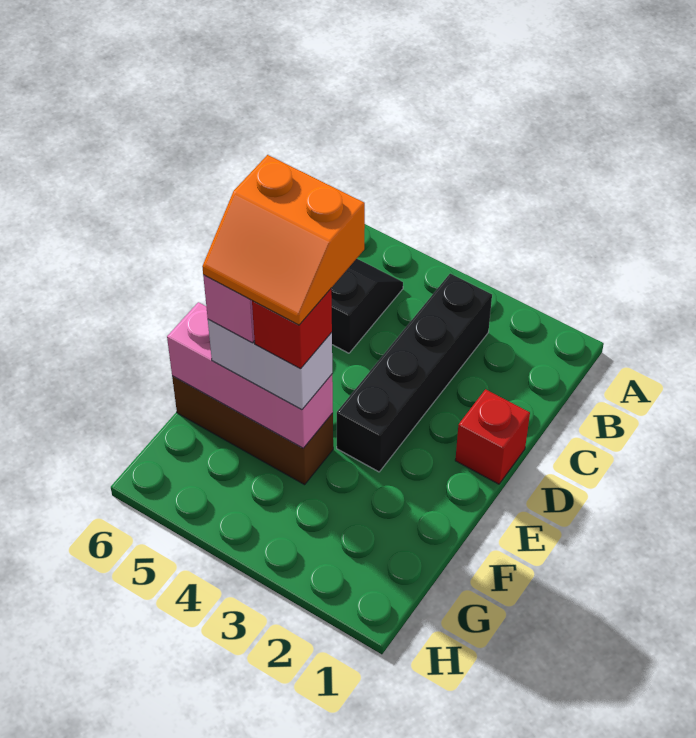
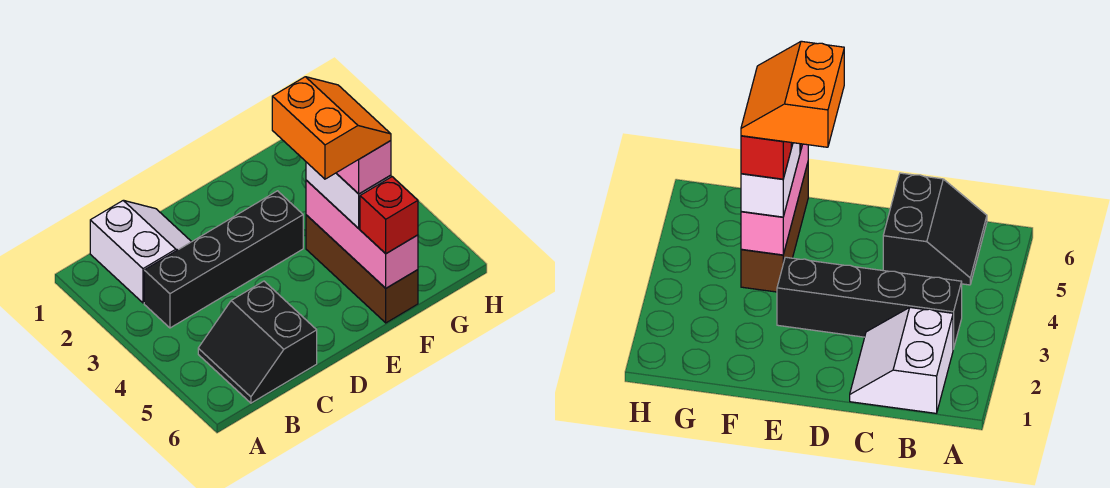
none -> white slope B1:C2 level 1 top B
red brick D1 level 1 -> red brick F6 level 3

